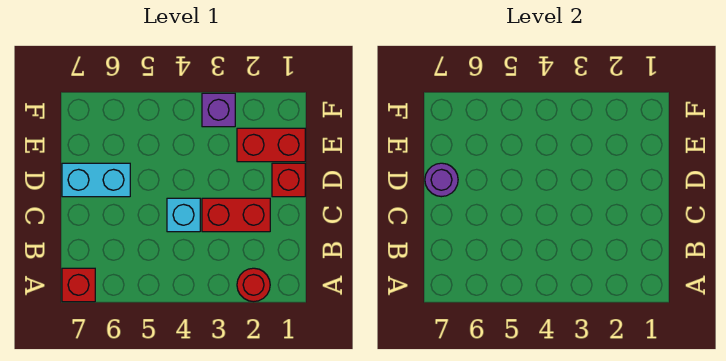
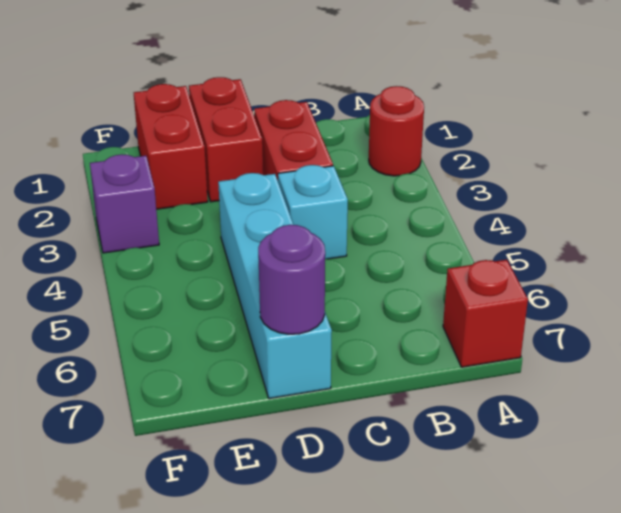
red brick D1 level 1 -> red brick D1:D2 level 1
cyan brick D6:D7 level 1 -> cyan brick D4:D7 level 1

